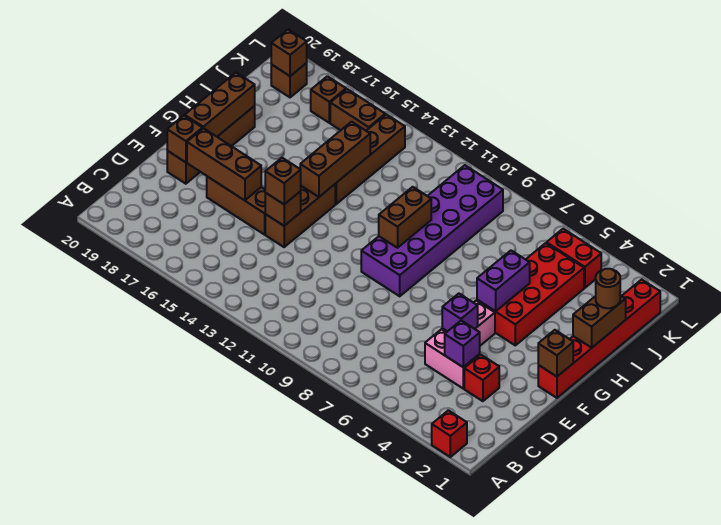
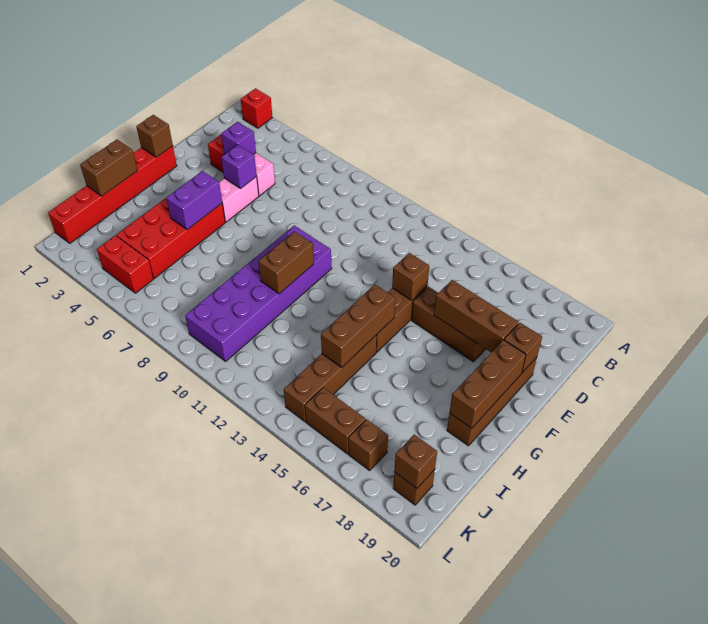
brown brick E14 level 3 -> none
brown round brick I1 level 3 -> none

